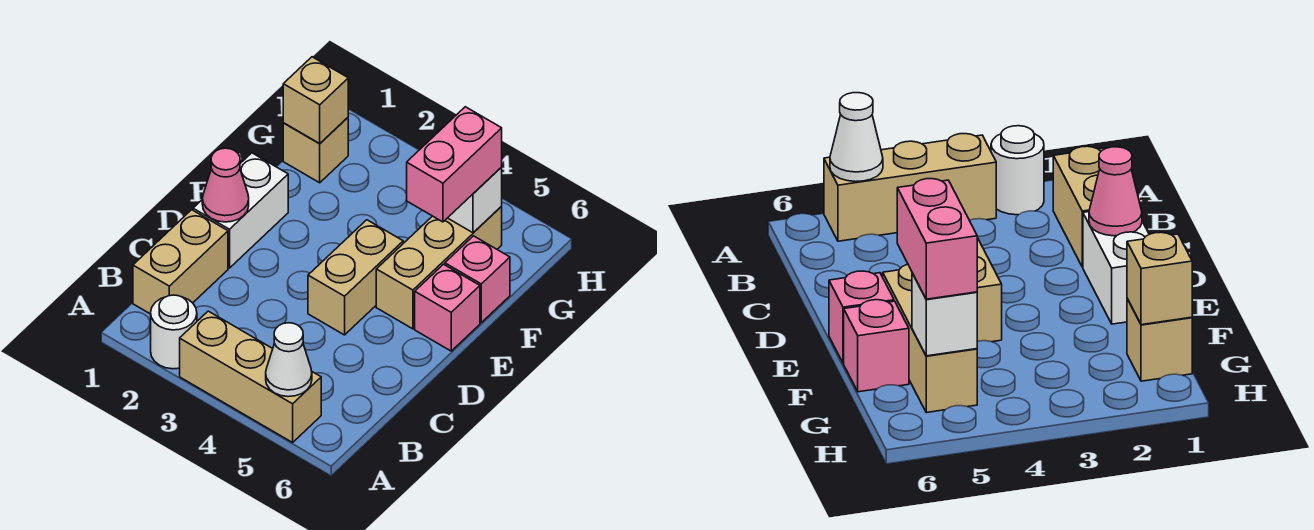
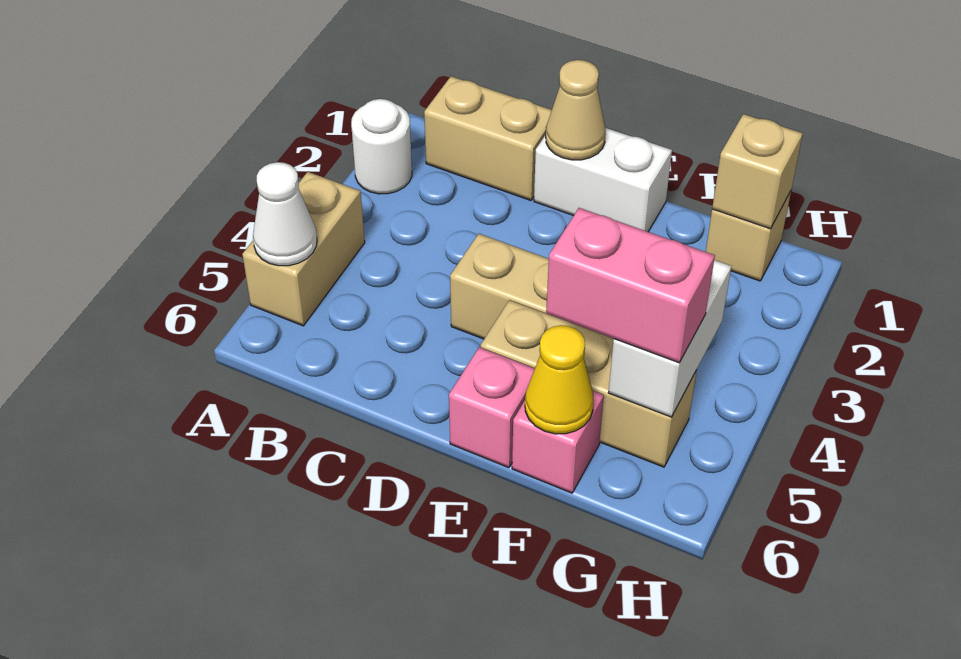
tan brick A3:A5 level 1 -> tan brick A4:A5 level 1
pink cone D1 level 2 -> tan cone D1 level 2
none -> yellow cone F6 level 2
white brick G5 level 2 -> white brick G4:G5 level 2

